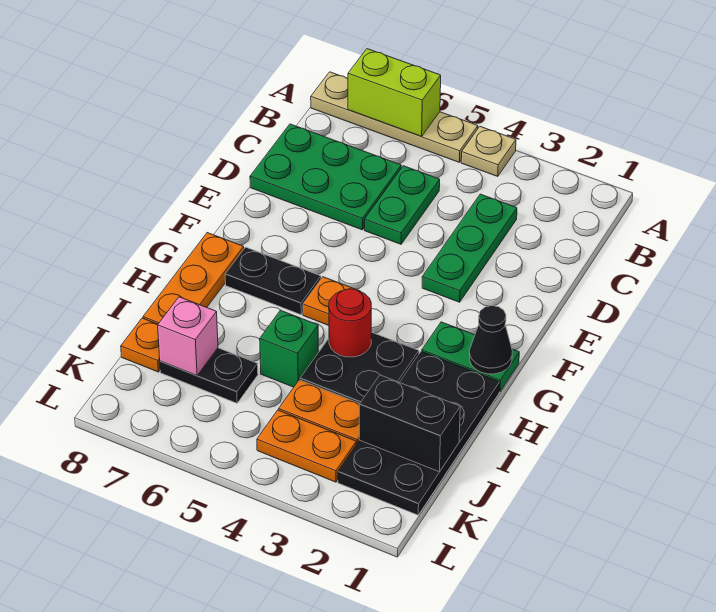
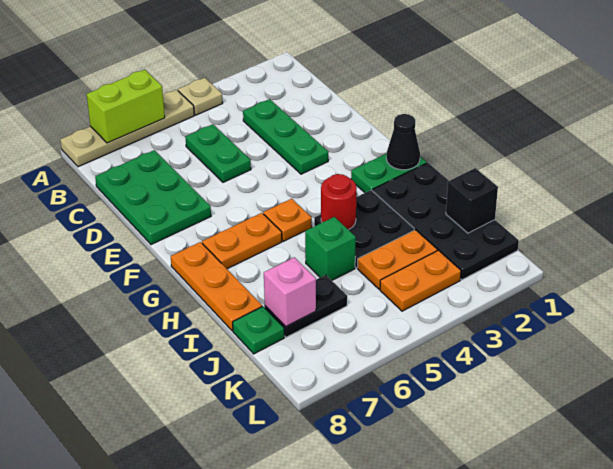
green plate C6:D8 level 1 -> green plate C7:E8 level 1
black plate G6:G7 level 1 -> orange plate G6:G7 level 1
black brick J1:J2 level 2 -> black brick J1 level 2
orange plate J8 level 1 -> green plate J8 level 1

